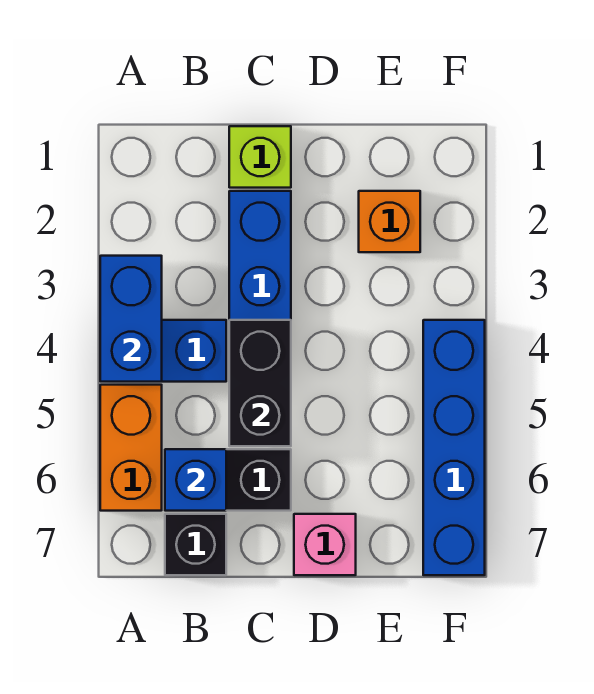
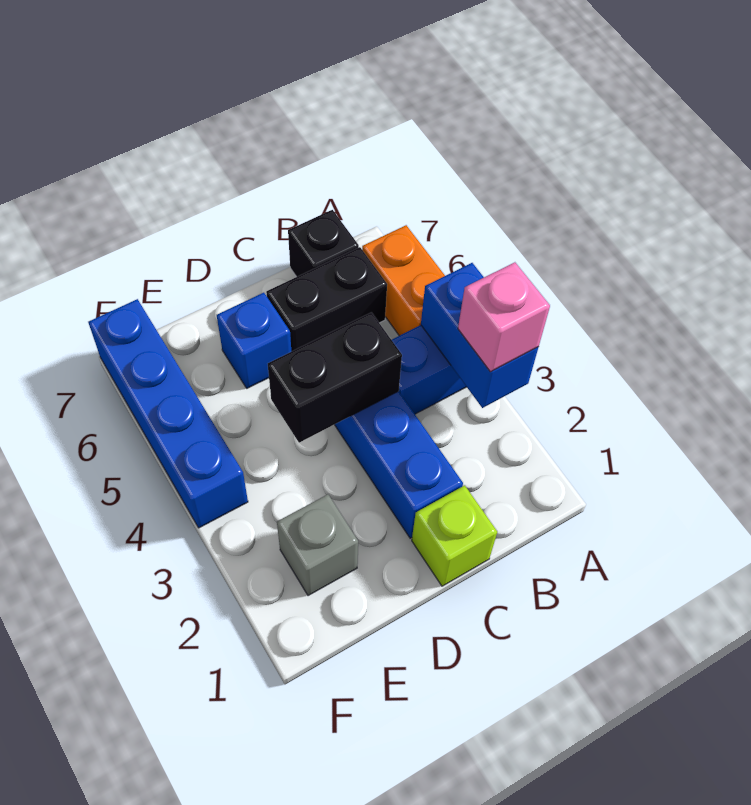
blue brick B6 level 2 -> blue brick D6 level 1
black brick C4:C5 level 2 -> black brick C4:D4 level 2
pink brick D7 level 1 -> pink brick A3 level 3
orange brick E2 level 1 -> grey brick E2 level 1

